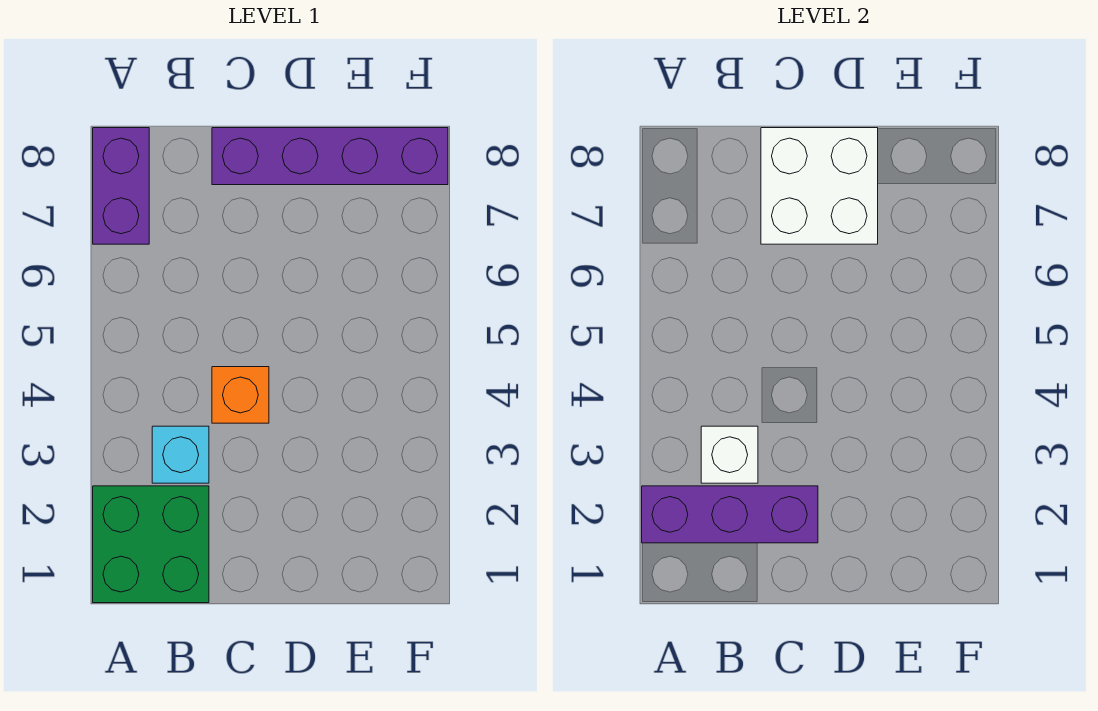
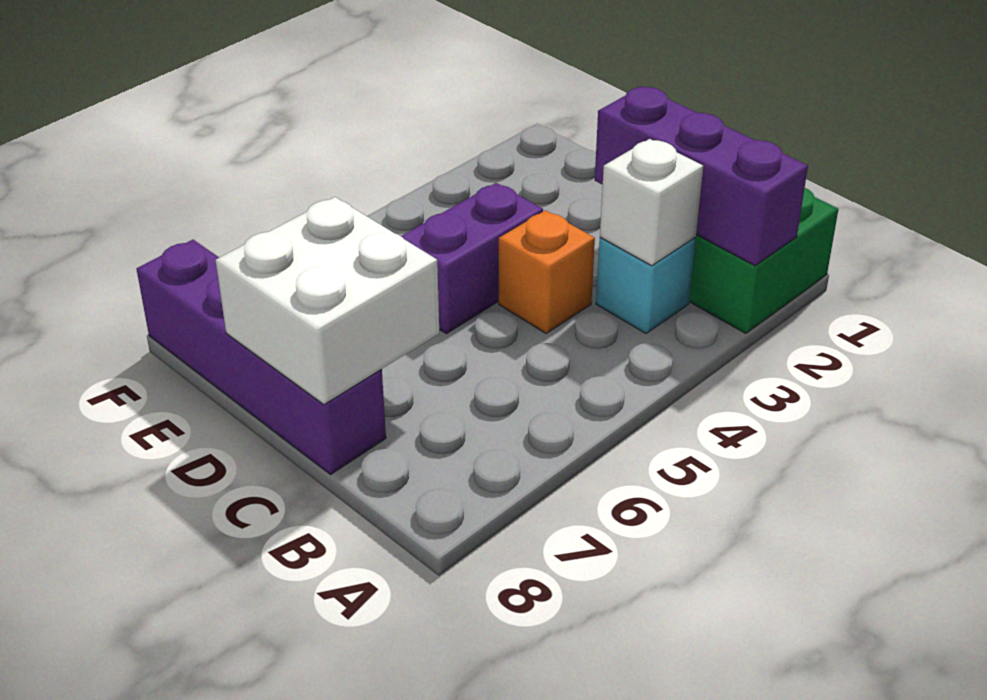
purple brick A7:A8 level 1 -> purple brick D4:D5 level 1

